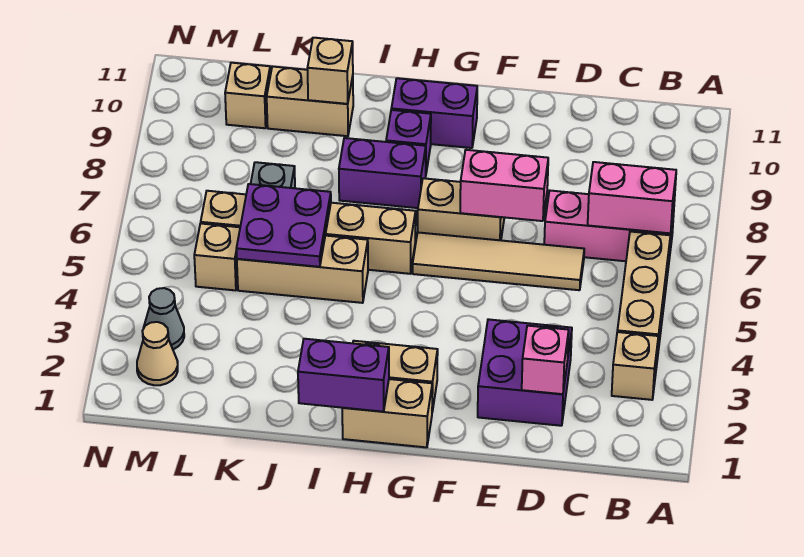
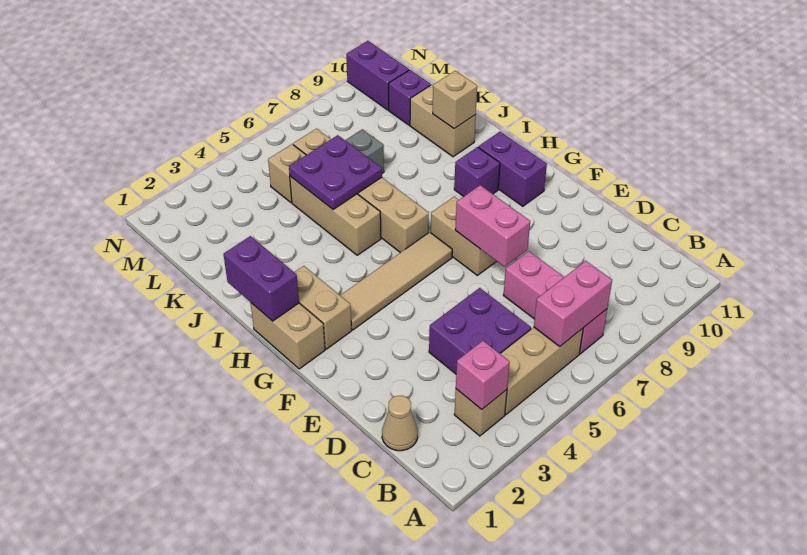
pink brick B7:C7 level 2 -> pink brick B6:B7 level 2
purple brick D2:E3 level 1 -> purple brick C4:D5 level 1
pink brick D2 level 2 -> pink brick B3 level 2
tan tile D6:G6 level 1 -> tan tile G3:G6 level 1
purple brick H8:I8 level 1 -> purple brick M10:N10 level 1
tan brick L10 level 1 -> purple brick L10 level 1
tan cone M2 level 1 -> tan cone C1 level 1
grey cone M3 level 1 -> none

